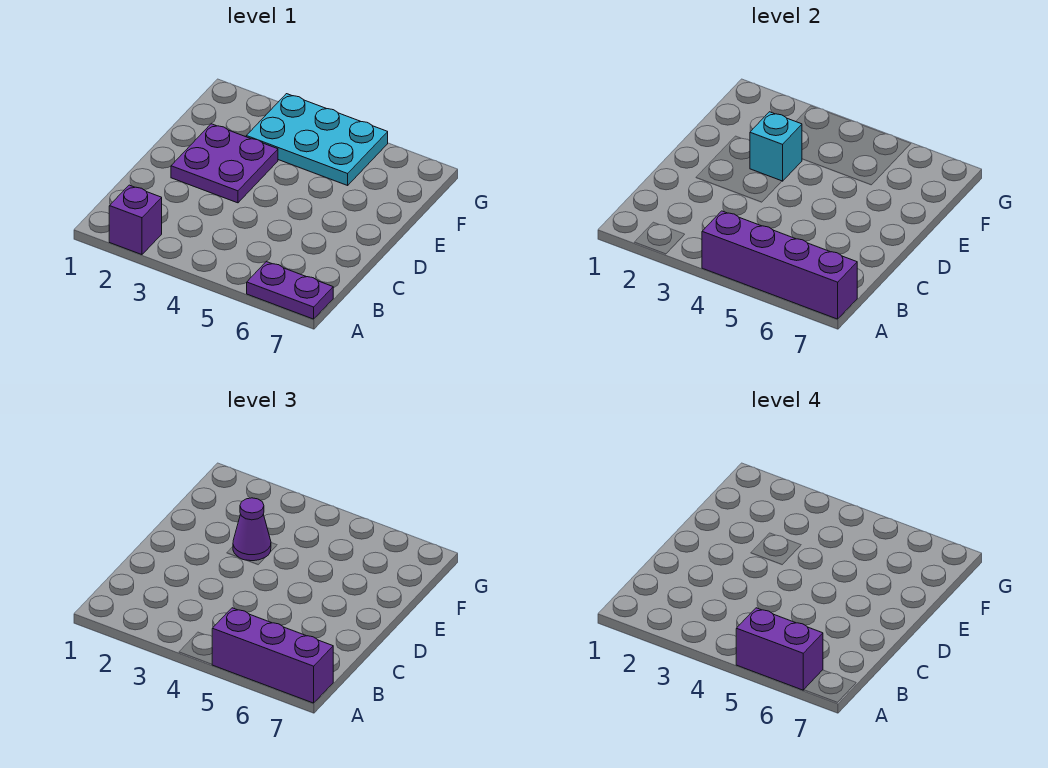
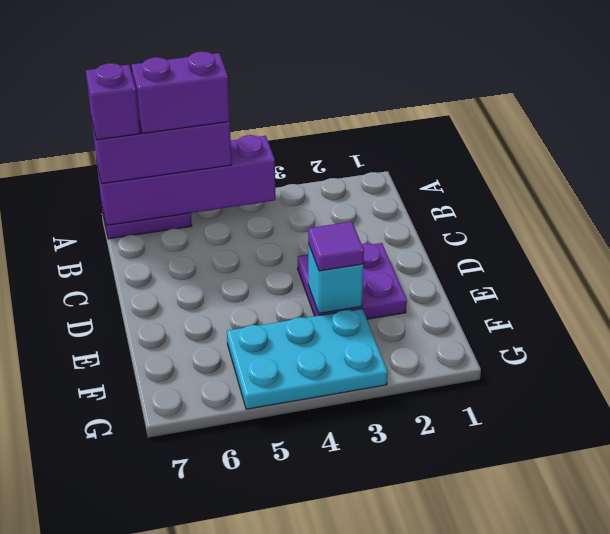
purple brick A2 level 1 -> purple brick A7 level 4
purple cone E3 level 3 -> purple tile E3 level 3

